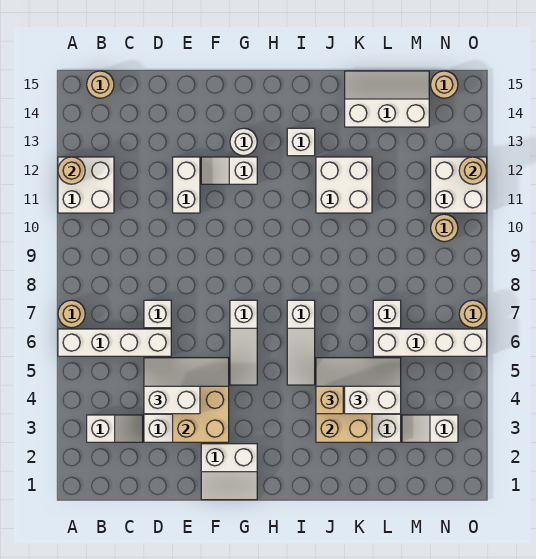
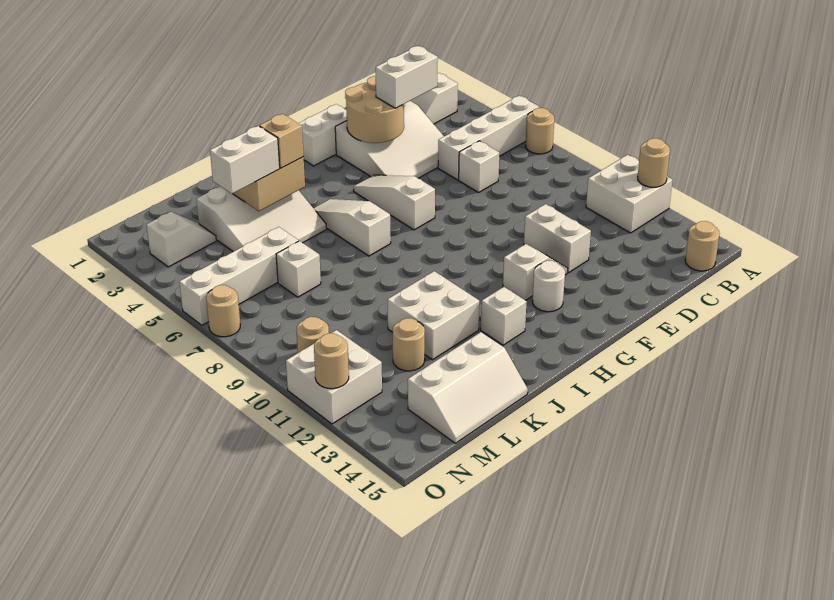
tan brick E3:F4 level 2 -> tan round brick E3:F4 level 2
tan round brick N15 level 1 -> tan round brick L12 level 1

